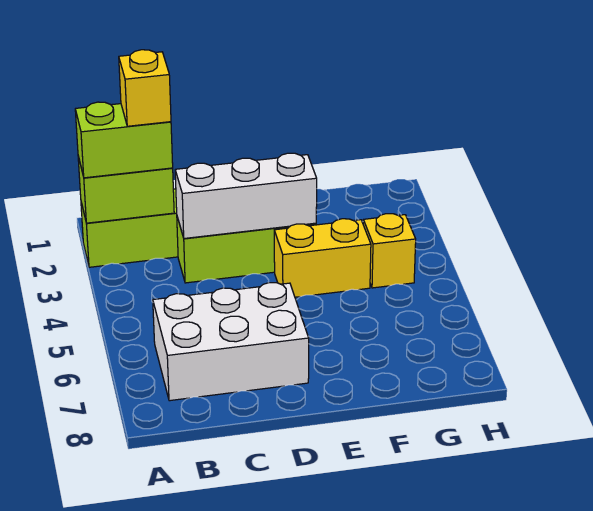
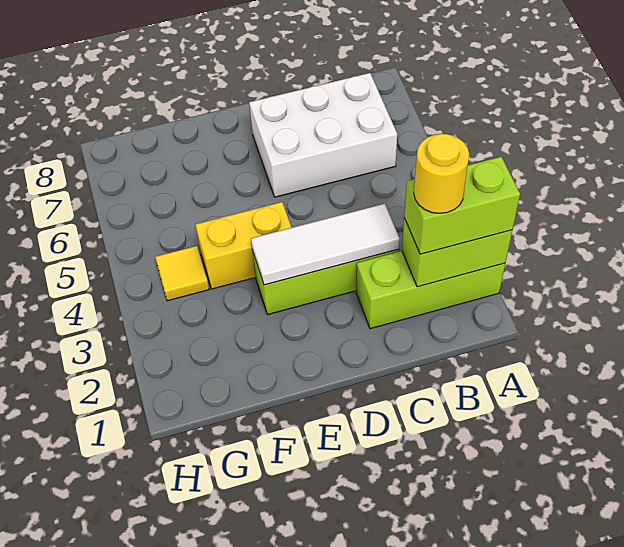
yellow brick B2 level 4 -> yellow round brick B2 level 4
white brick C3:E3 level 2 -> white tile C3:E3 level 2
yellow brick G4 level 1 -> yellow tile G4 level 1

